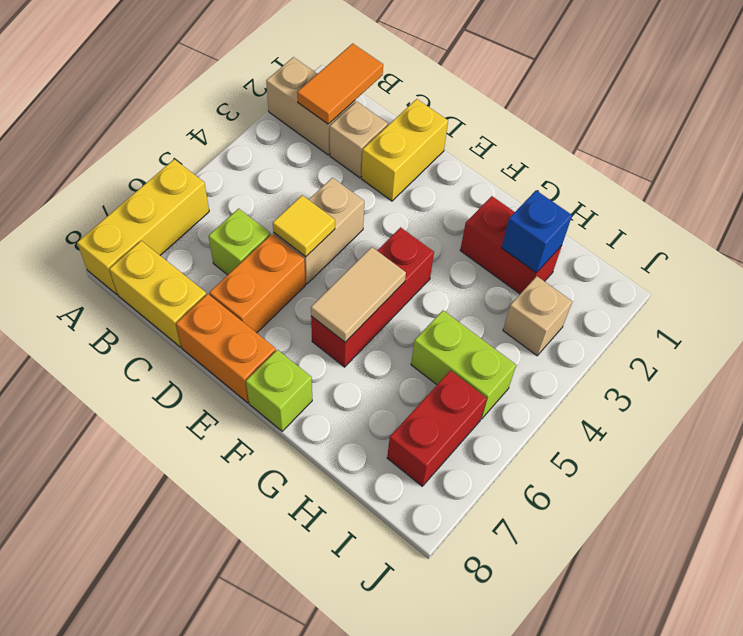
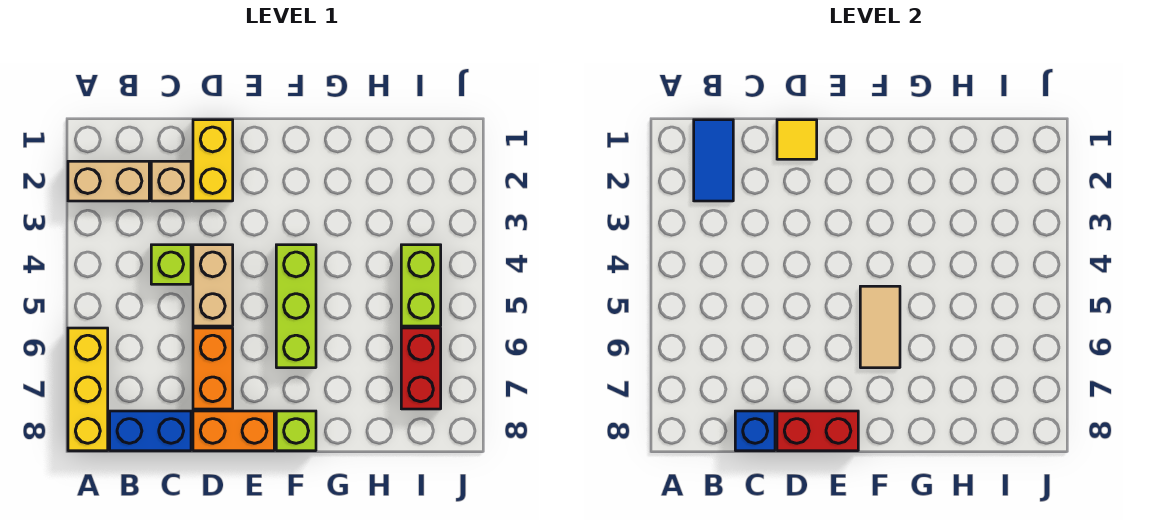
orange tile B1:B2 level 2 -> blue tile B1:B2 level 2
yellow brick B8:C8 level 1 -> blue brick B8:C8 level 1
lime brick C6 level 1 -> lime brick C4 level 1
yellow tile D5 level 2 -> yellow tile D1 level 2
red brick F4:F6 level 1 -> lime brick F4:F6 level 1
red brick G2:H2 level 1 -> red brick D8:E8 level 2
blue brick H2 level 2 -> blue brick C8 level 2
lime brick H5:I5 level 1 -> lime brick I4:I5 level 1
tan brick I3 level 1 -> none

